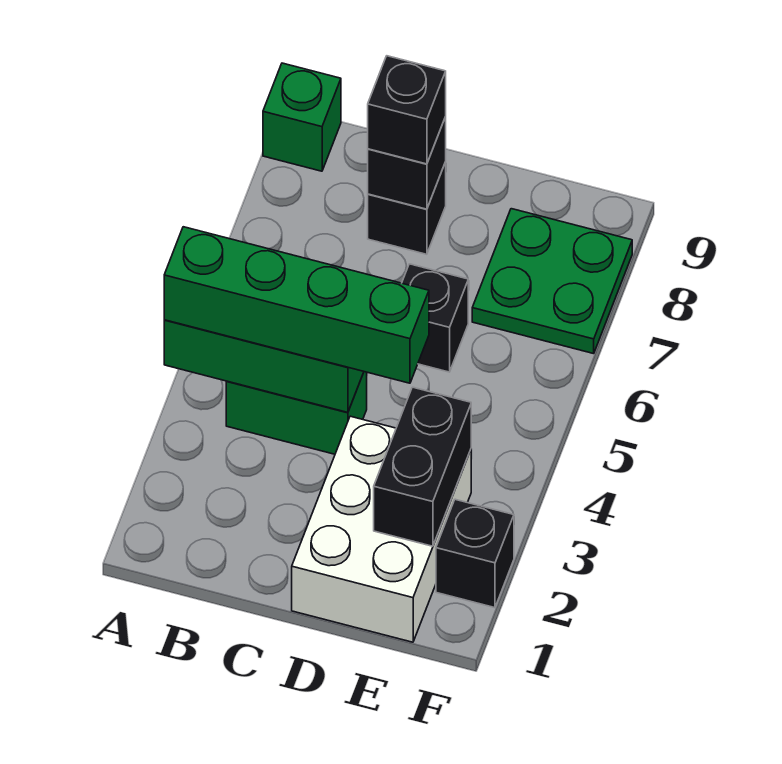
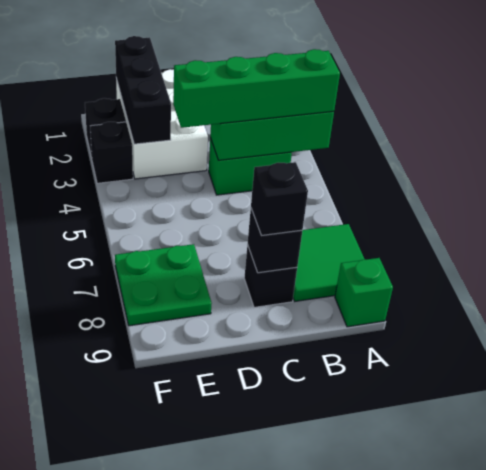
none -> green tile A7:B8 level 1
black brick D6 level 1 -> black brick F3 level 1
black brick E2:E3 level 2 -> black brick E1:E3 level 2

